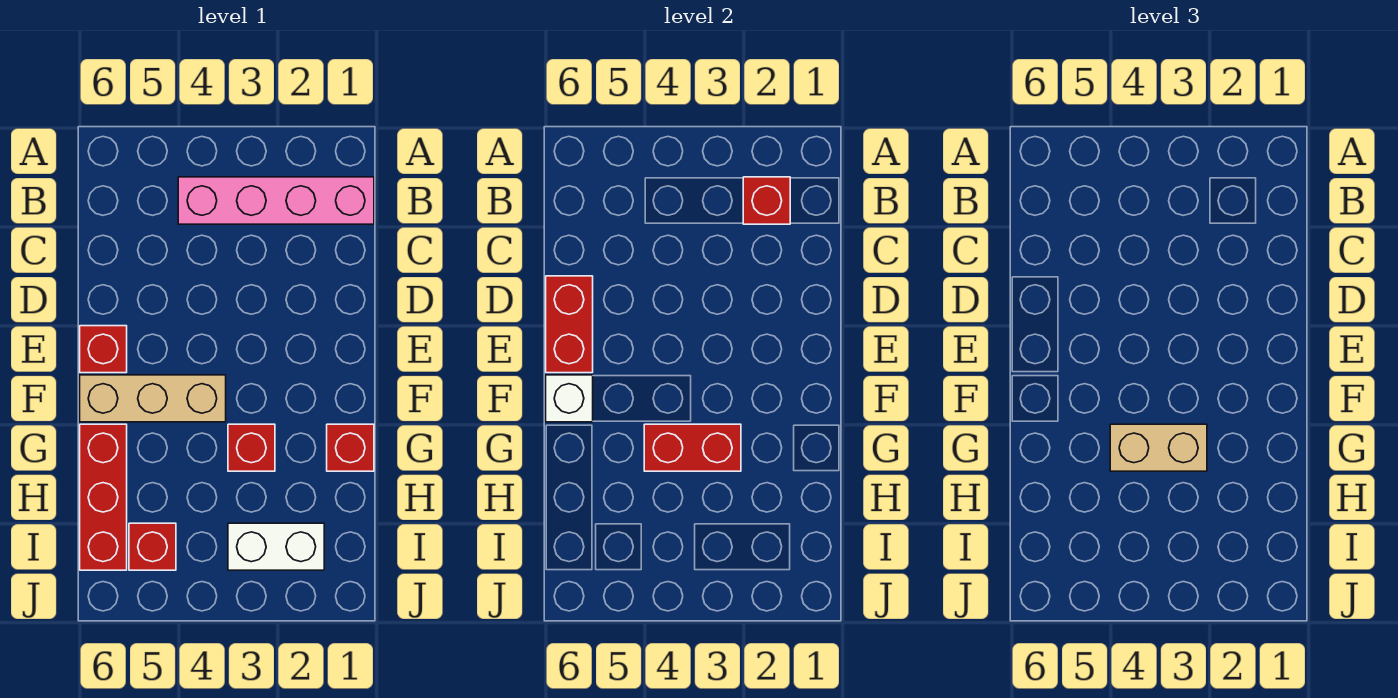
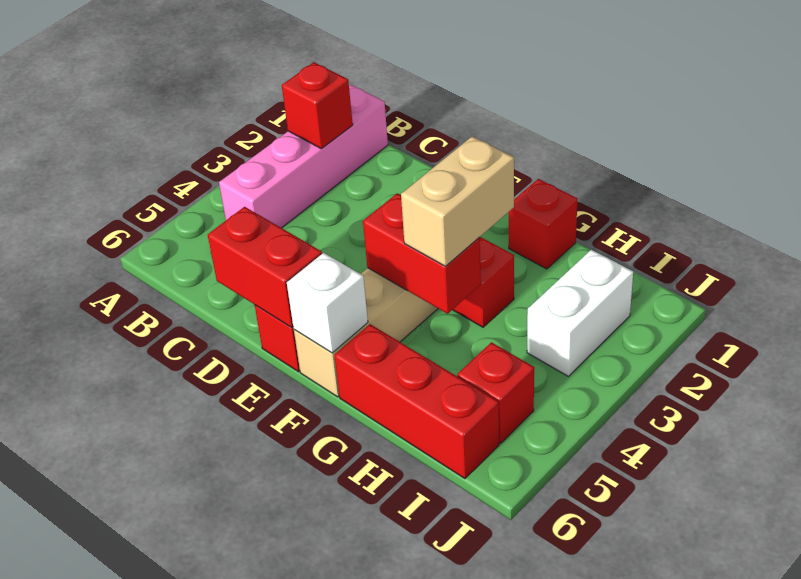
red brick G3:G4 level 2 -> red brick F4:G4 level 2

